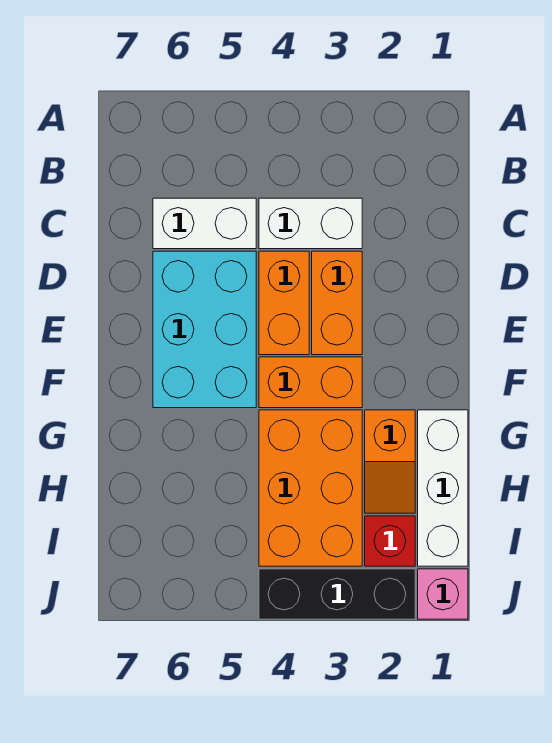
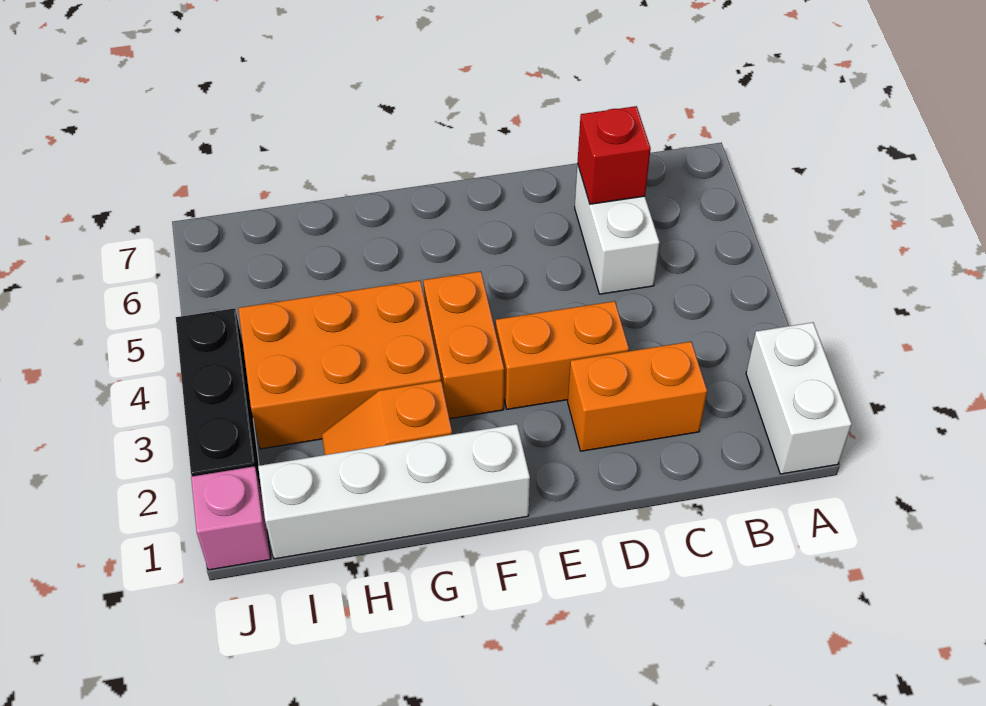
white brick C3:C4 level 1 -> white brick A1:A2 level 1
orange brick D4:E4 level 1 -> orange brick C2:D2 level 1
cyan brick D5:F6 level 1 -> none
white brick G1:I1 level 1 -> white brick F1:I1 level 1
red brick I2 level 1 -> red brick C6 level 2

